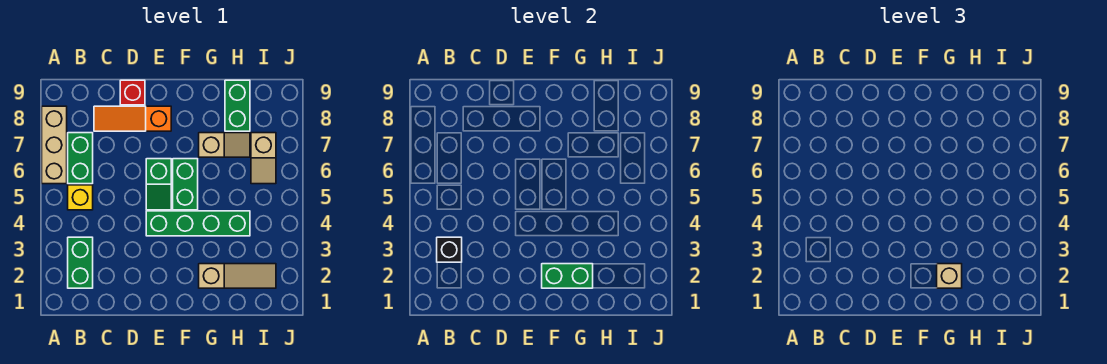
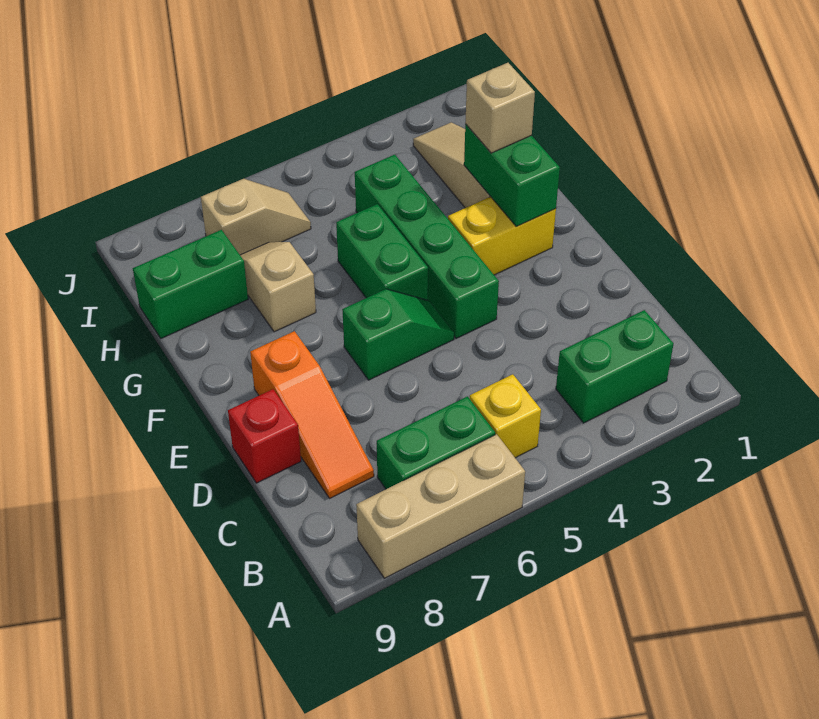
black brick B3 level 2 -> none
none -> yellow brick F2:F3 level 1
green brick F5:F6 level 1 -> green brick F5:G5 level 1

